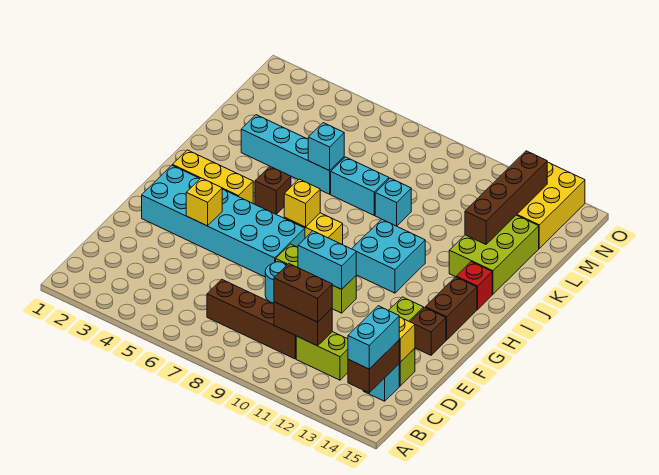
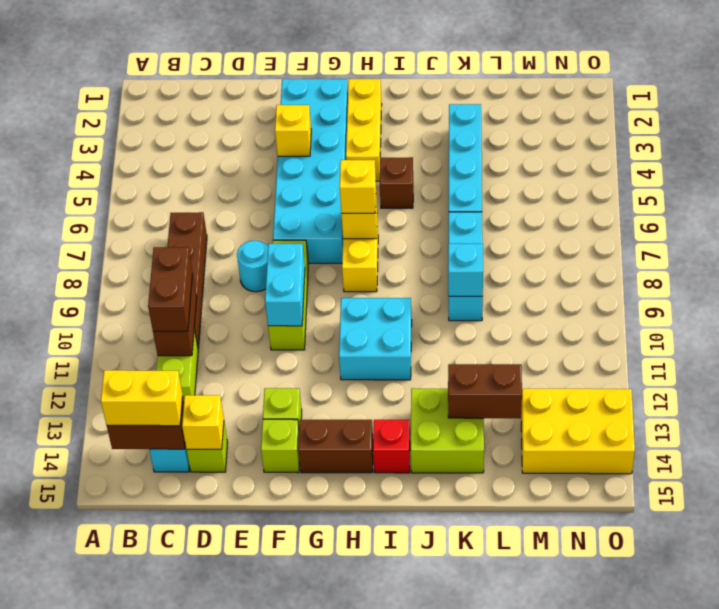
cyan brick B14:C14 level 3 -> yellow brick B14:C14 level 3
brown brick F14 level 1 -> lime brick F14 level 1
none -> yellow brick H7 level 3
lime brick J13:L14 level 1 -> lime brick J13:K14 level 1
cyan brick K6 level 2 -> cyan brick K9 level 2
brown brick K13:N13 level 2 -> brown brick K13:L13 level 2

